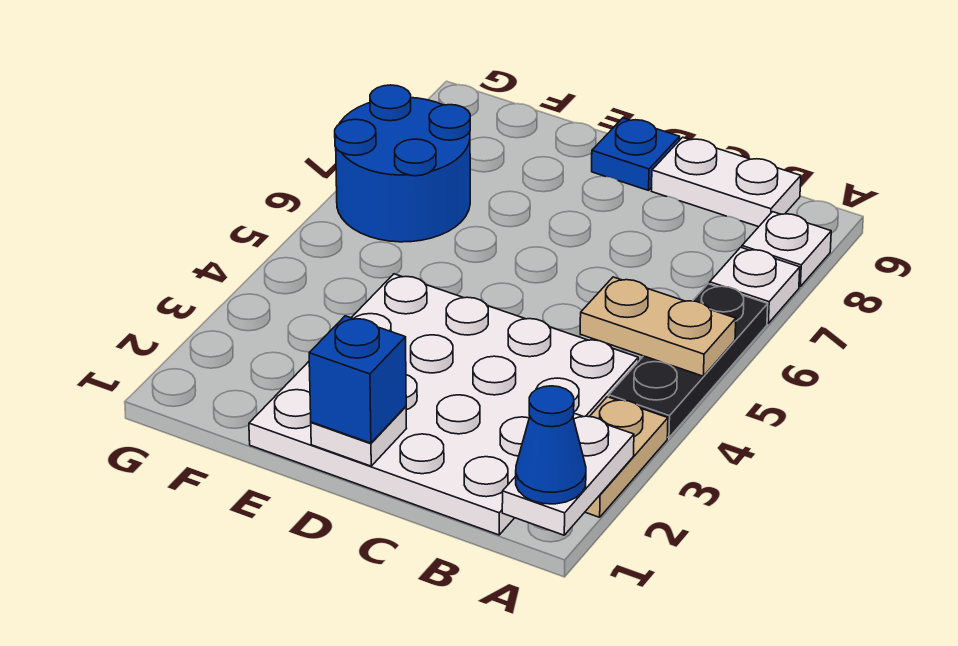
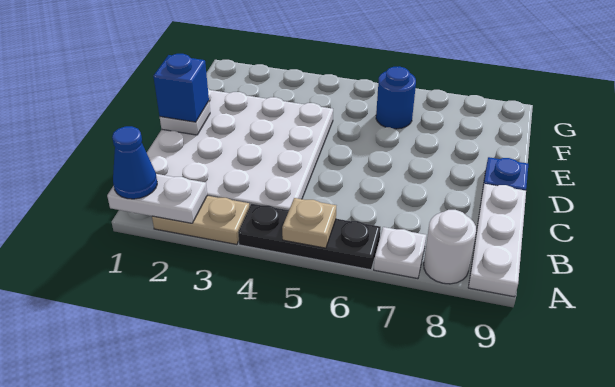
tan plate A5:B5 level 2 -> tan plate A5 level 2
white plate A8 level 1 -> white round brick A8 level 1
white plate B9:C9 level 1 -> white plate A9:C9 level 1
blue round brick F6:G7 level 1 -> blue round brick F6 level 1

